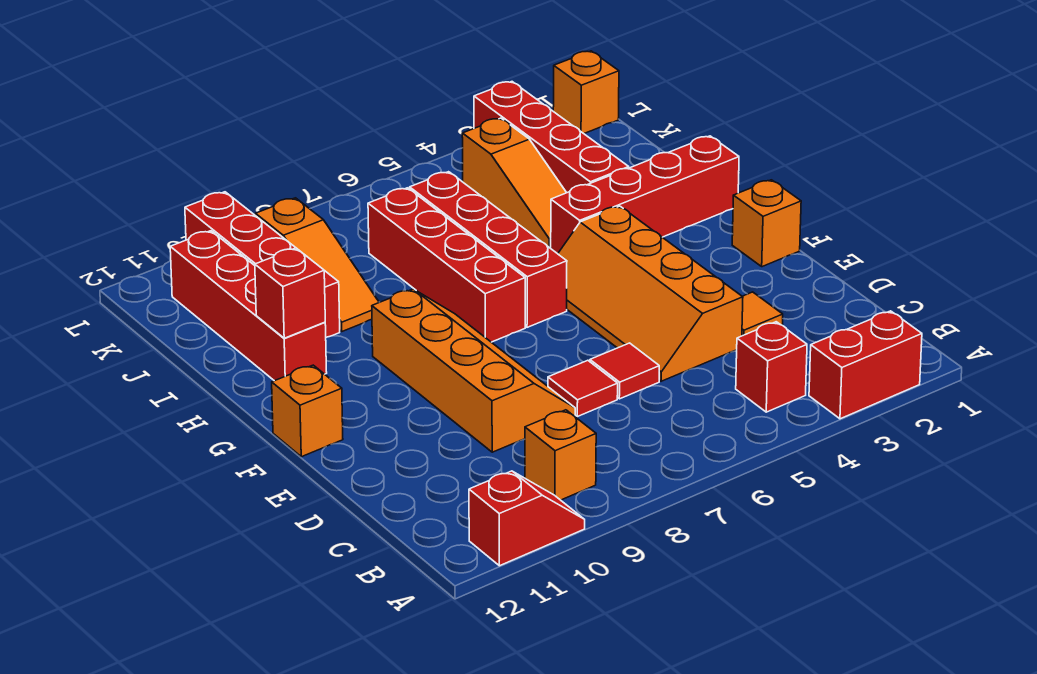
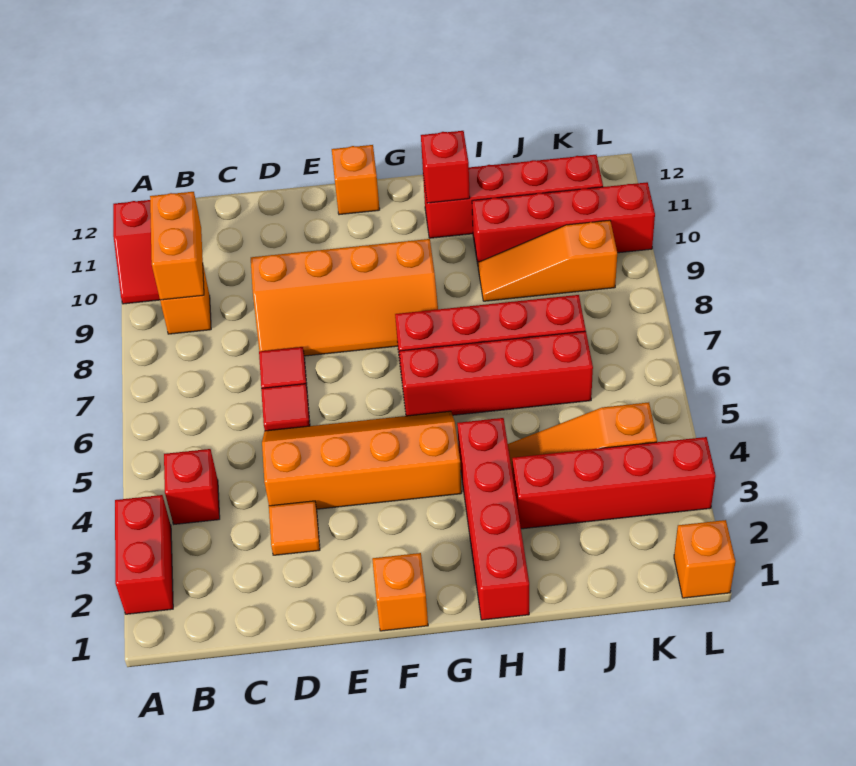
none -> orange brick B9:B10 level 2

